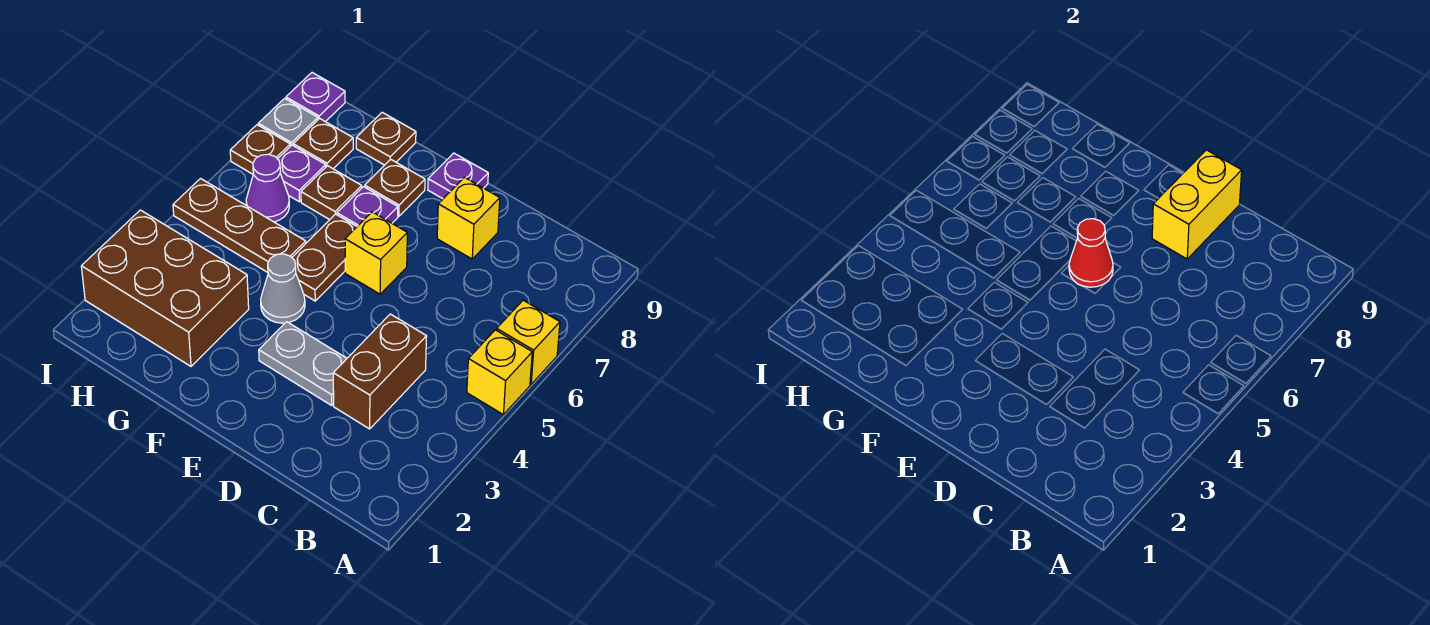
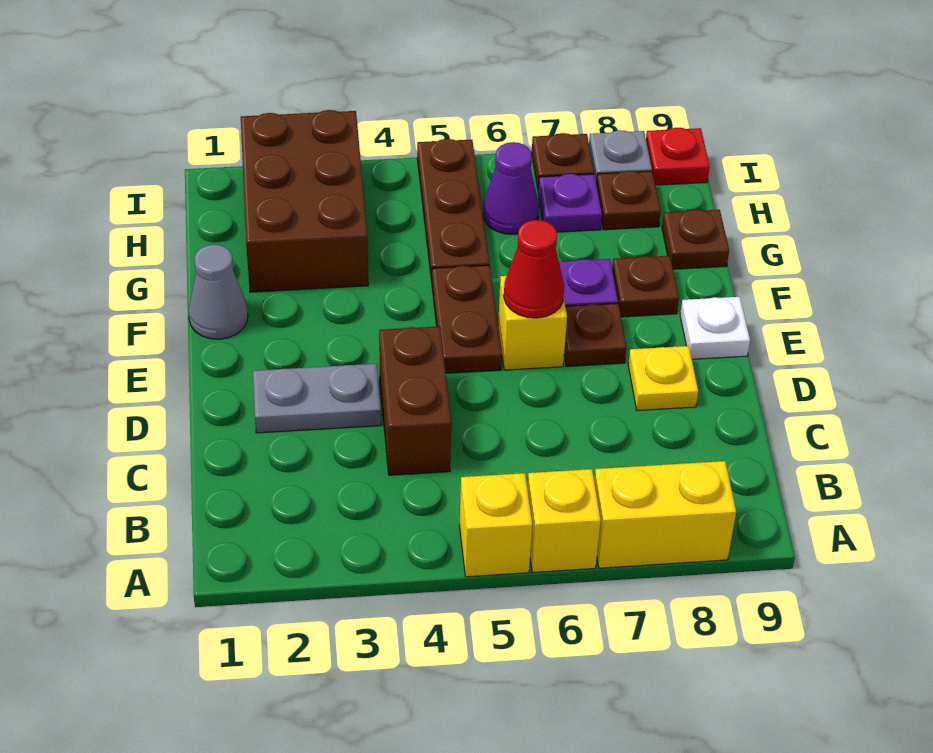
brown brick C3:C4 level 1 -> brown brick C4:D4 level 1
grey plate D3:E3 level 1 -> grey plate D2:D3 level 1
yellow brick D8 level 1 -> yellow plate D8 level 1
yellow brick D8:D9 level 2 -> yellow brick A7:A8 level 1
purple plate E9 level 1 -> white plate E9 level 1
grey cone F4 level 1 -> grey cone F1 level 1
brown plate F5:F6 level 1 -> brown plate E5:F5 level 1
brown plate G7 level 1 -> brown plate E7 level 1
purple plate I9 level 1 -> red plate I9 level 1

